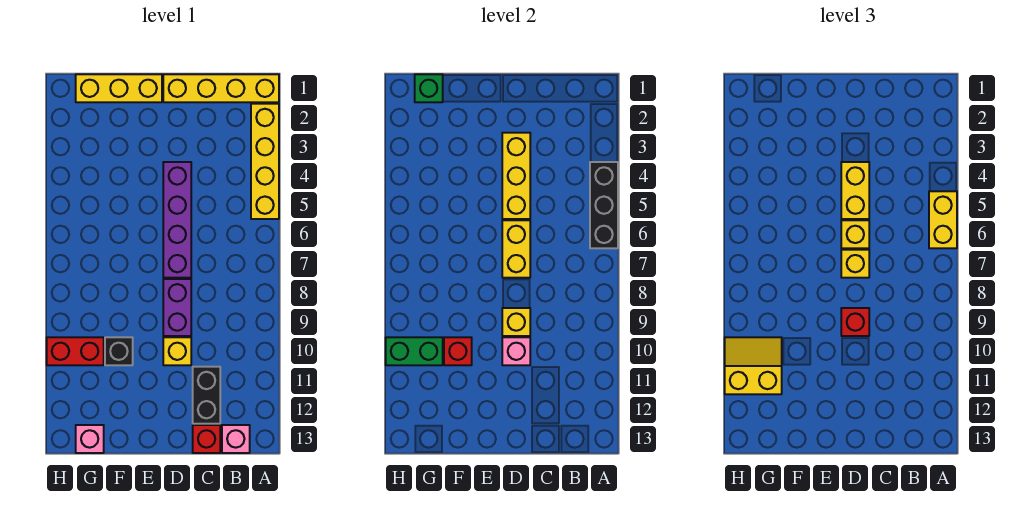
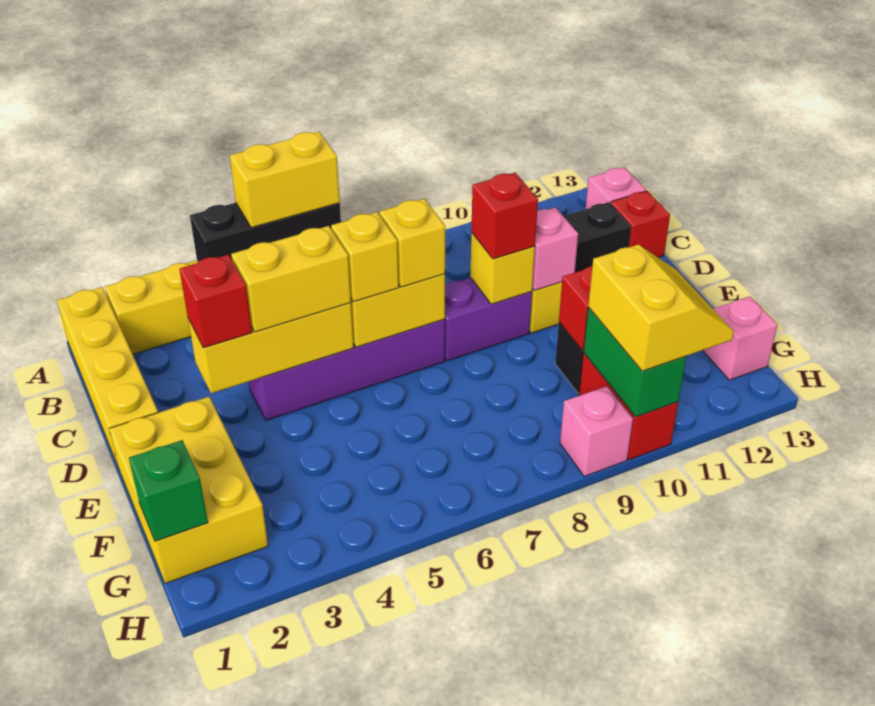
none -> red brick D3 level 3
yellow brick E1:G1 level 1 -> yellow brick E1:G2 level 1
yellow slope G10:H11 level 3 top 11 -> yellow slope G10:H11 level 3 top 10
none -> pink brick H9 level 1

